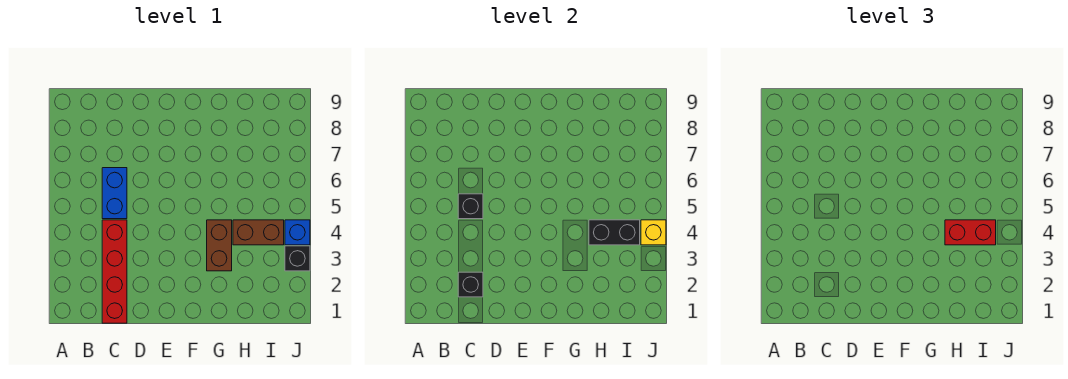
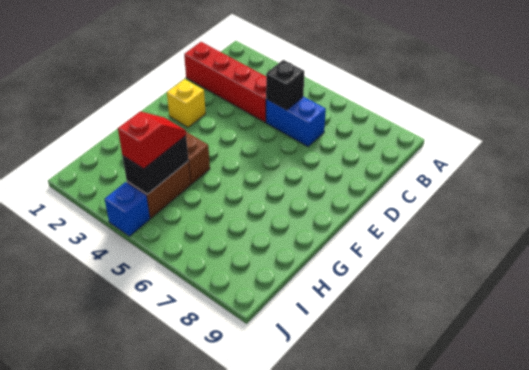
black brick C2 level 2 -> none
red brick H4:I4 level 3 -> red slope H4:I4 level 3 top I
black brick J3 level 1 -> none
yellow brick J4 level 2 -> yellow brick E2 level 1

